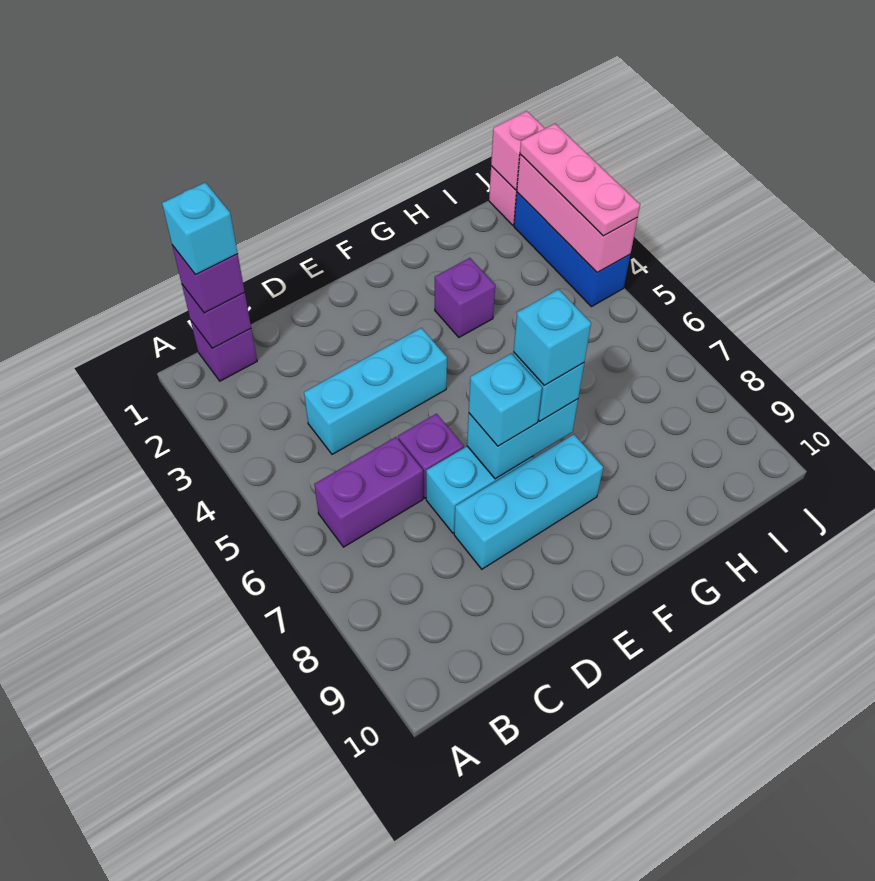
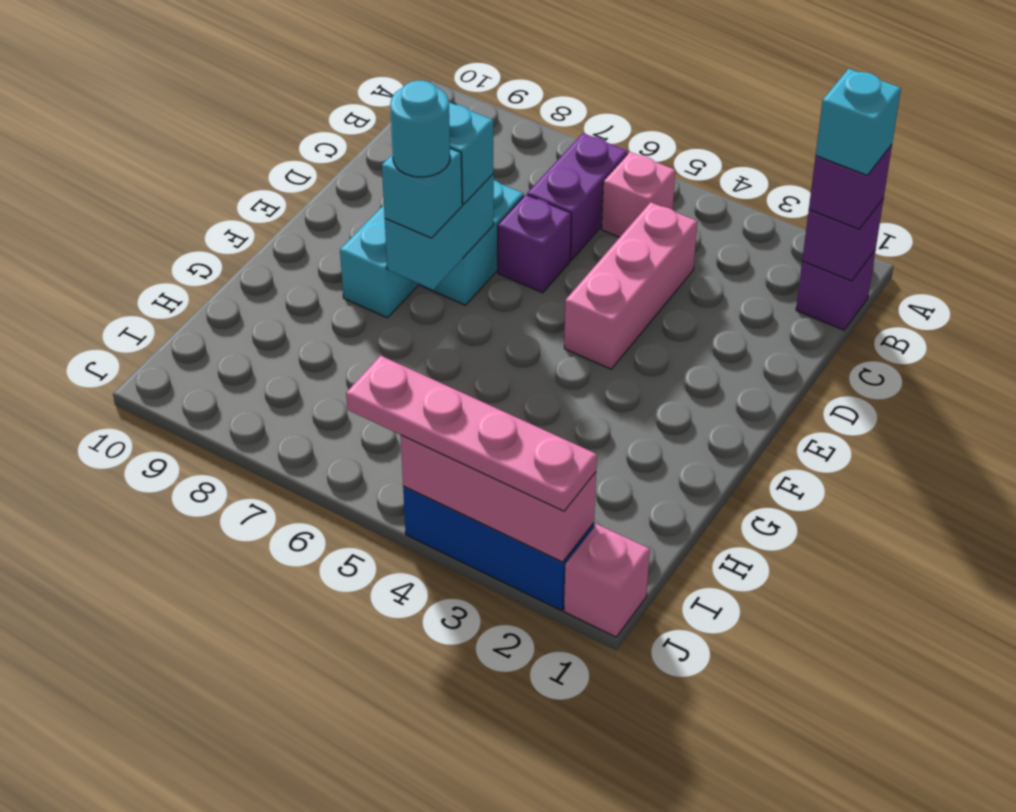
cyan brick C4:E4 level 1 -> pink brick C4:E4 level 1
cyan brick F7 level 4 -> cyan round brick F7 level 4
purple brick G3 level 1 -> none
pink brick J1 level 2 -> pink brick B5 level 1
pink plate J2:J4 level 3 -> pink plate J2:J5 level 3

